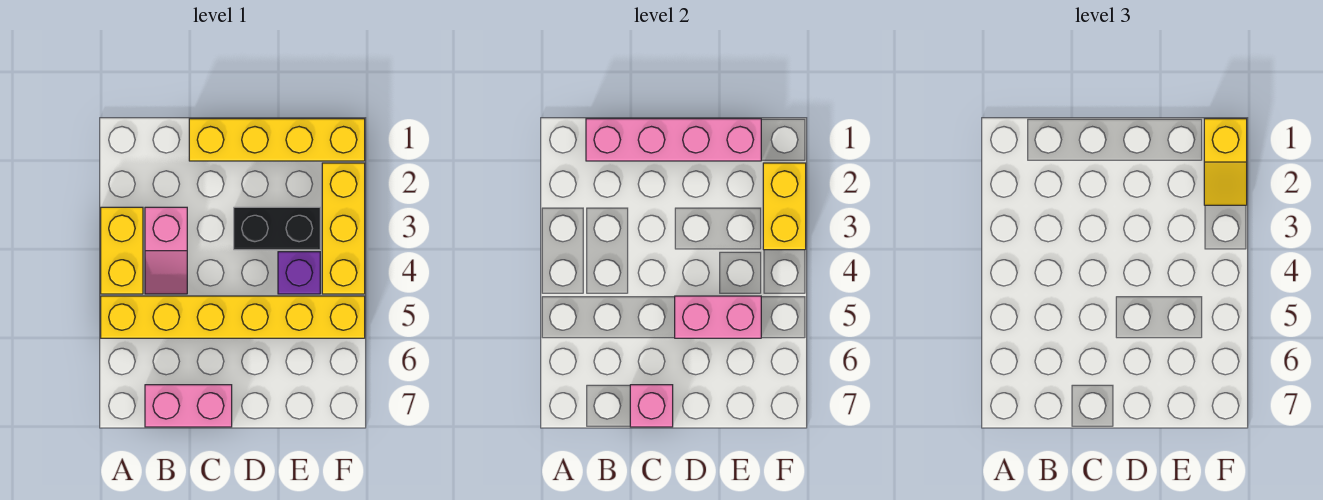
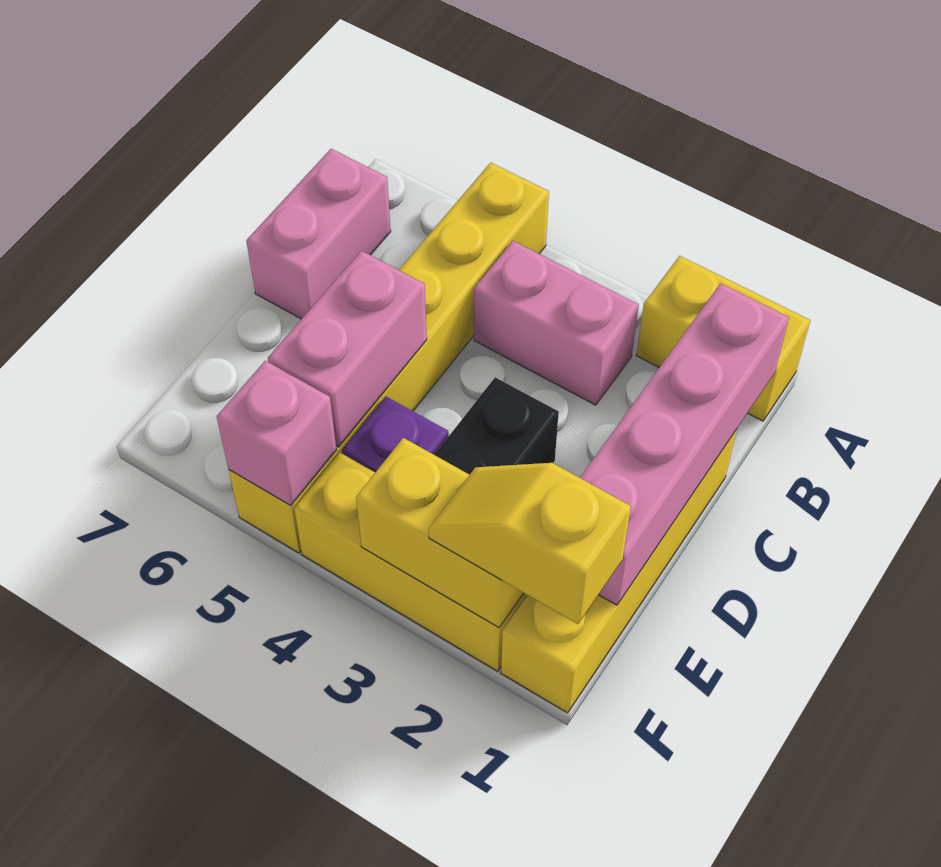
yellow brick A3:A4 level 1 -> yellow brick A1:A2 level 1
pink slope B3:B4 level 1 top 3 -> pink brick B3:B4 level 1
pink brick C7 level 2 -> pink brick F5 level 2

